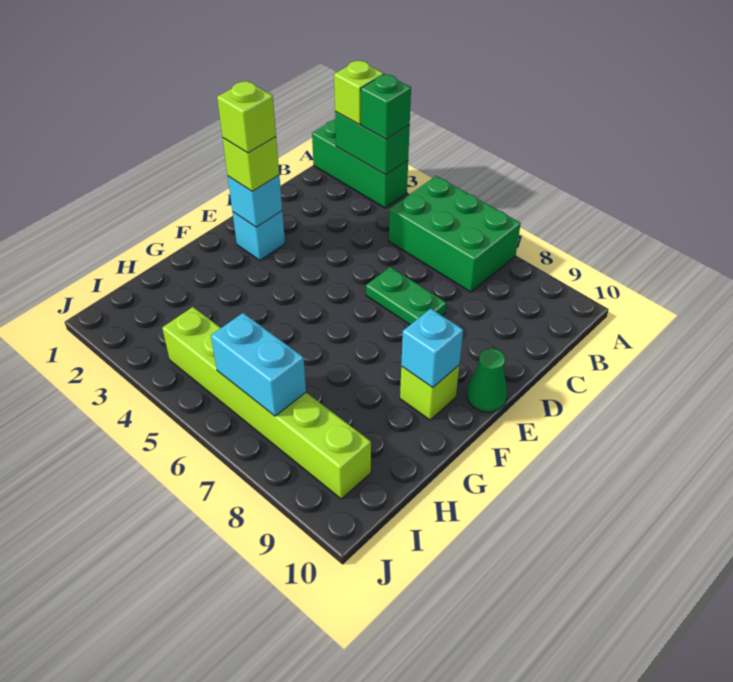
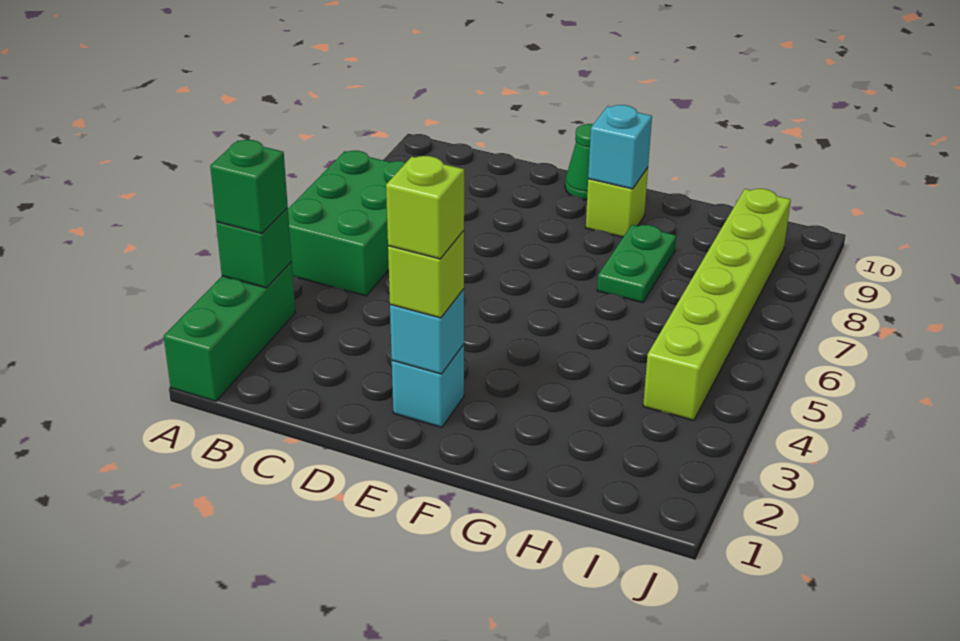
green brick A2:A3 level 2 -> green brick A3 level 2
lime brick A2 level 3 -> none
green plate D6:D7 level 1 -> green plate G7:G8 level 1
cyan brick I6:I7 level 2 -> none

